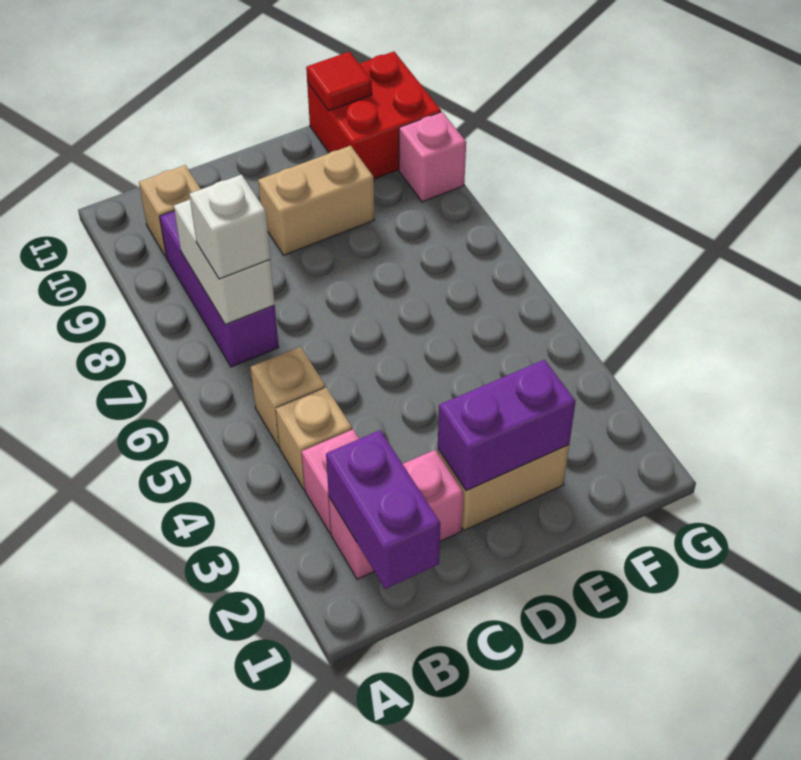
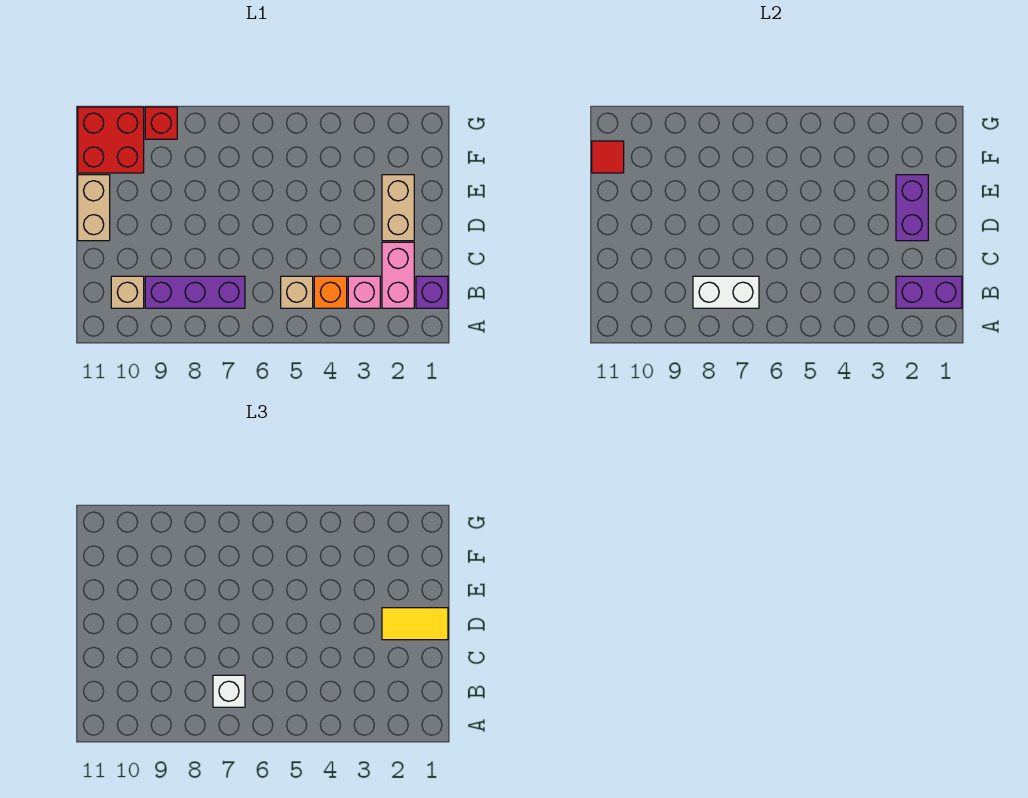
none -> purple brick B1 level 1
tan brick B4 level 1 -> orange brick B4 level 1
none -> yellow tile D1:D2 level 3
tan brick D9:E9 level 1 -> tan brick D11:E11 level 1
pink brick G9 level 1 -> red brick G9 level 1

